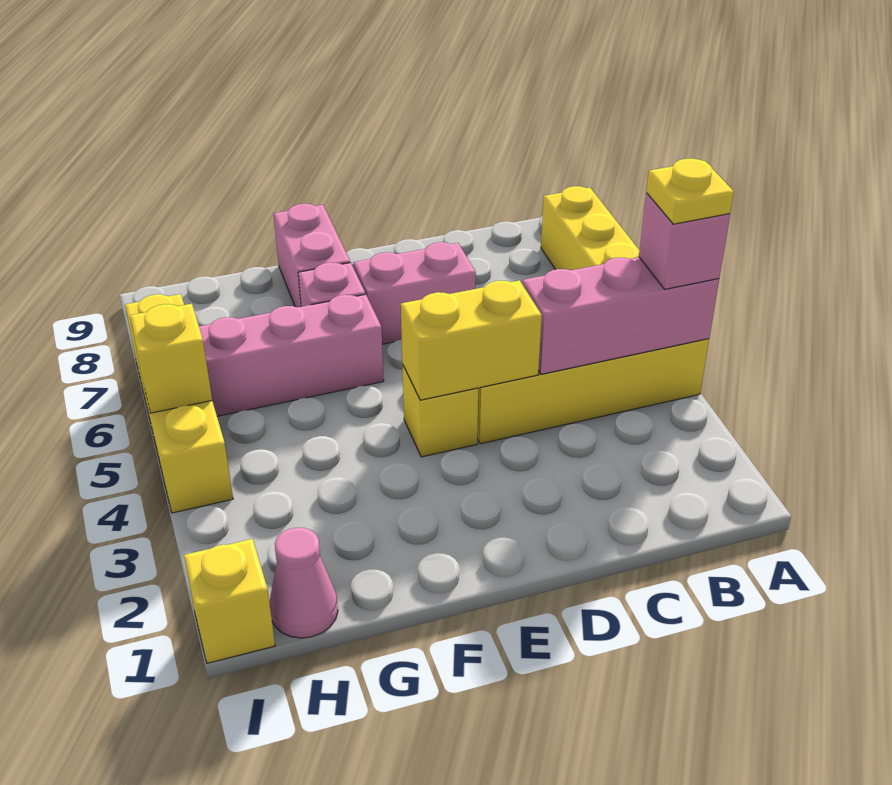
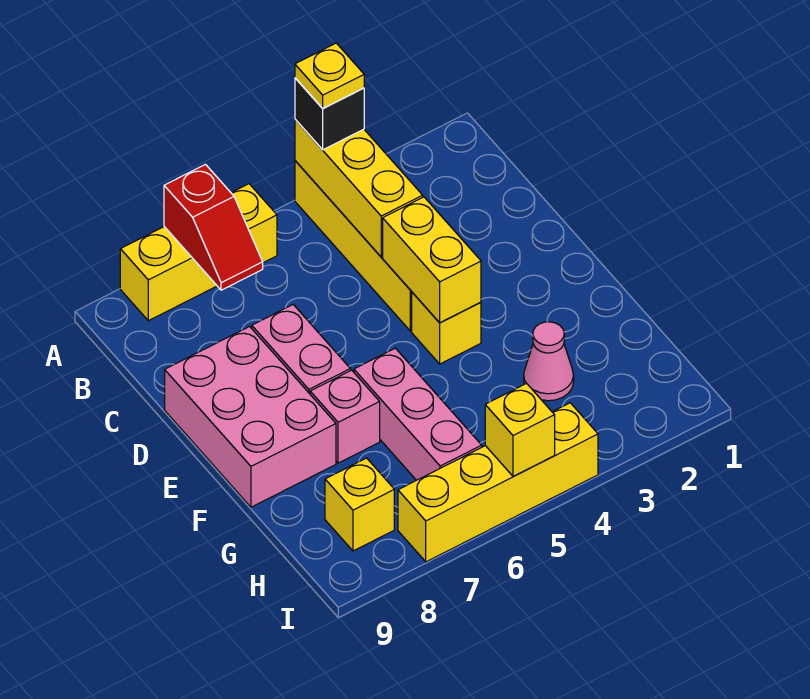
pink brick A4:C4 level 2 -> yellow brick A4:C4 level 2
pink brick A4 level 3 -> black brick A4 level 3
none -> red slope A7:B7 level 2 top A
pink brick F8:F9 level 1 -> pink brick D8:F9 level 1
pink cone H1 level 1 -> pink cone G3 level 1
yellow brick I1 level 1 -> yellow brick H8 level 1

